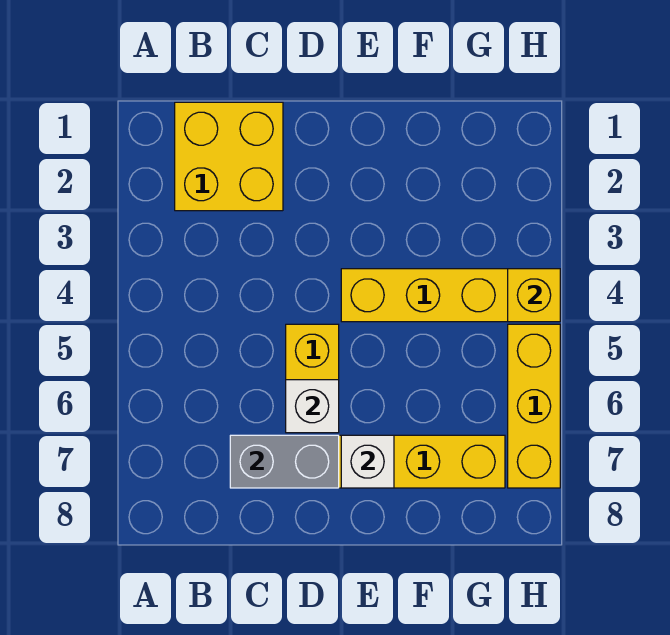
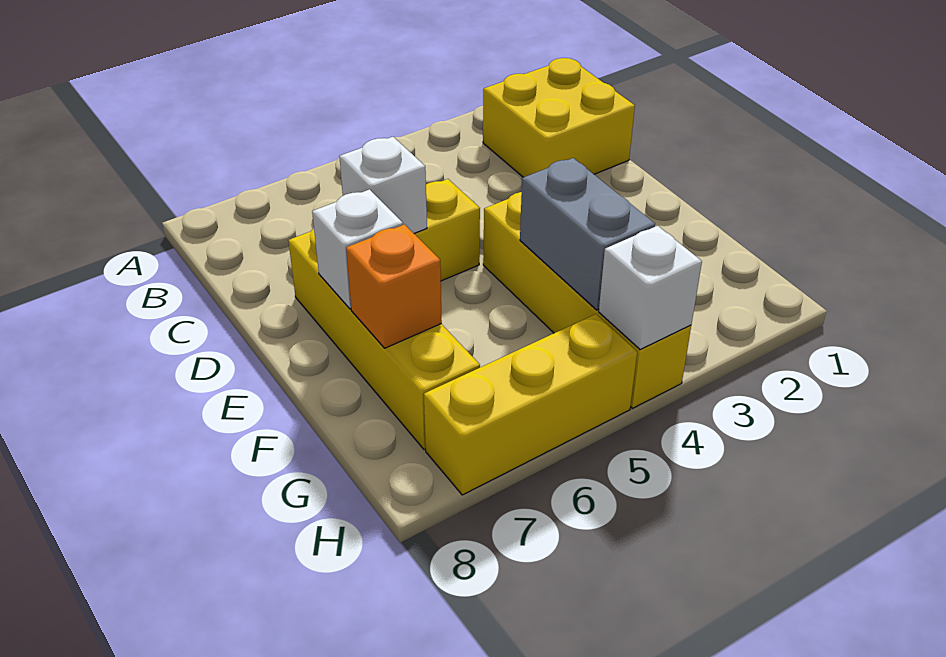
grey brick C7:D7 level 2 -> grey brick F4:G4 level 2
none -> orange brick F7 level 2
yellow brick H4 level 2 -> white brick H4 level 2

